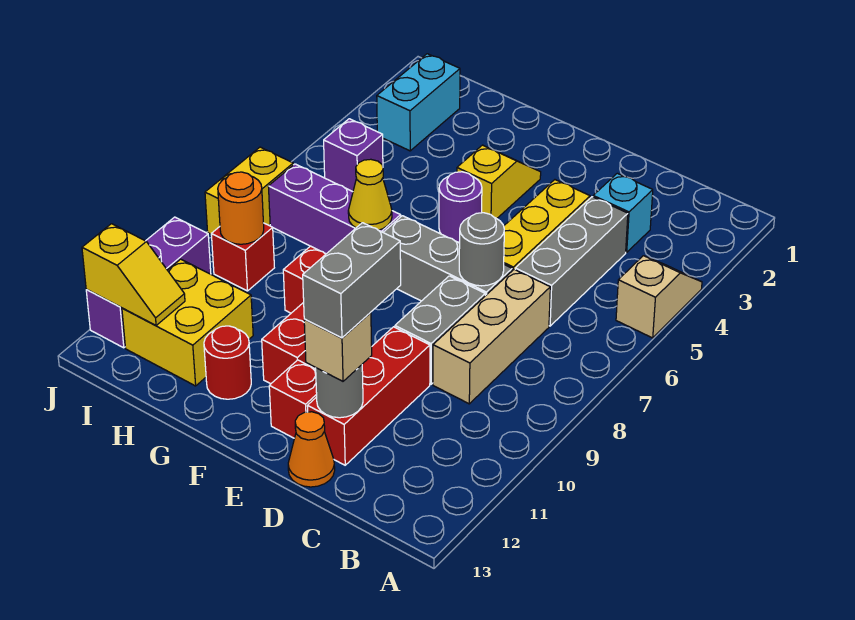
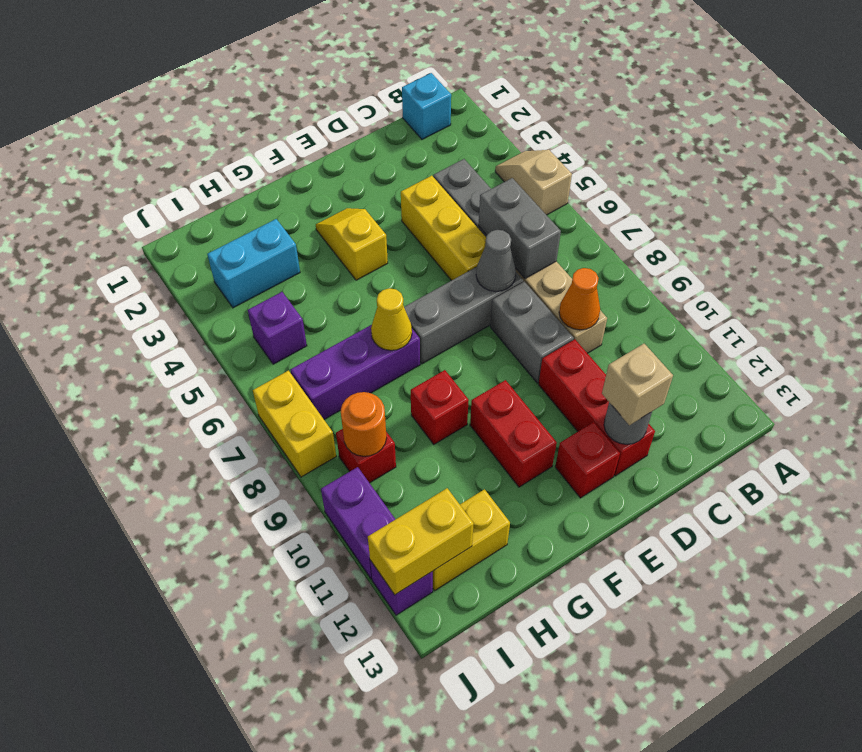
cyan brick C3 level 1 -> cyan brick B1 level 1
grey round brick D7 level 2 -> grey cone D7 level 2
grey brick D11:D12 level 4 -> grey brick C6:C7 level 2
orange cone D13 level 1 -> orange cone C9 level 2
purple round brick F5 level 1 -> none
red round brick G12 level 1 -> none
yellow brick H11:I12 level 1 -> yellow brick H12:I12 level 1
cyan brick I2:I3 level 1 -> cyan brick H3:I3 level 1
yellow slope I12:J12 level 2 top J -> yellow brick I12:J12 level 2

